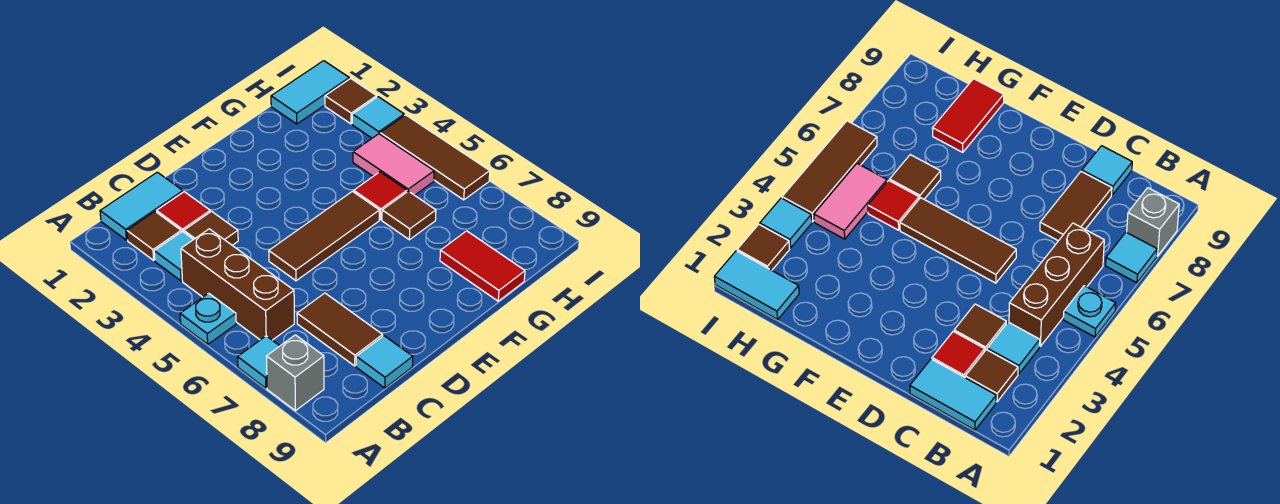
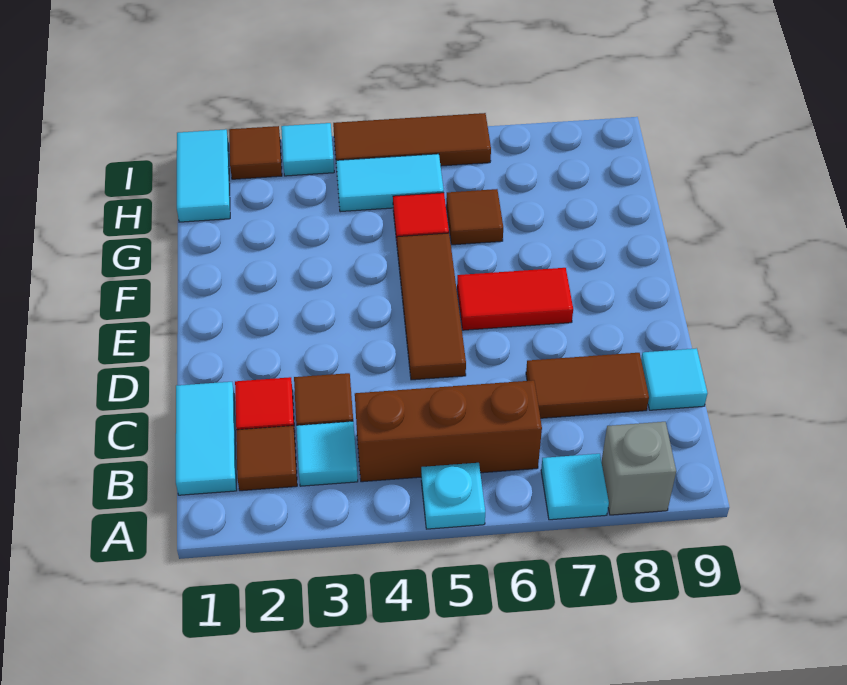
red tile G8:G9 level 1 -> red tile E6:E7 level 1
pink tile H4:H5 level 1 -> cyan tile H4:H5 level 1

